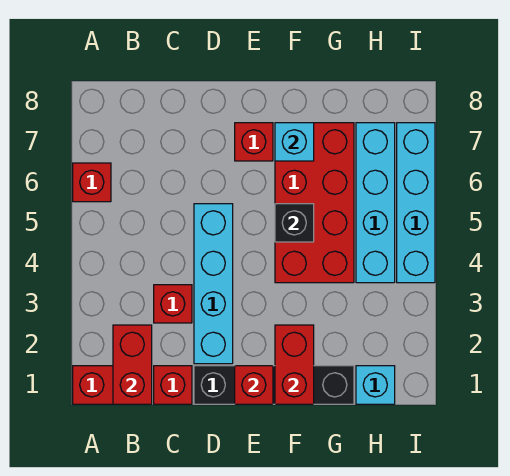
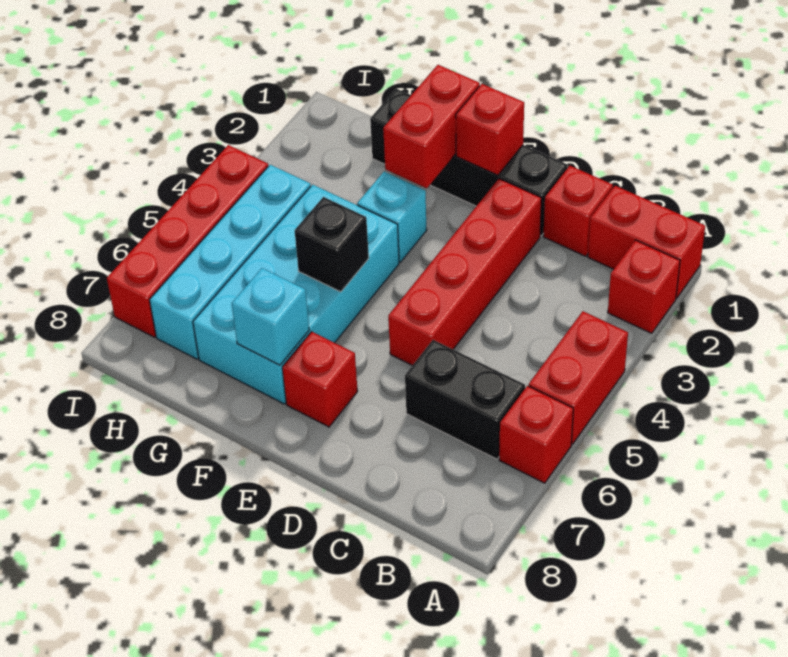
red brick B1:B2 level 2 -> red brick A4:A5 level 1
none -> black brick B6:C6 level 1
red brick C3 level 1 -> red brick A2 level 1
cyan brick D2:D5 level 1 -> red brick D2:D5 level 1
red brick F4:G7 level 1 -> cyan brick F4:G7 level 1
cyan brick H1 level 1 -> cyan brick F3 level 1
cyan brick I4:I7 level 1 -> red brick I4:I7 level 1

